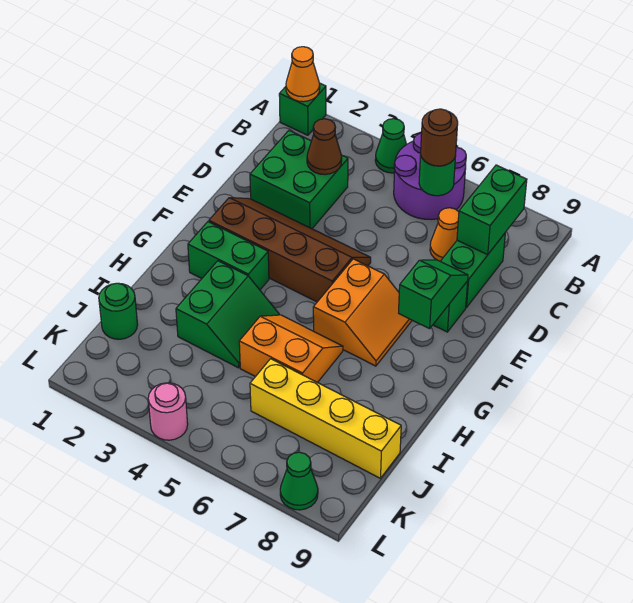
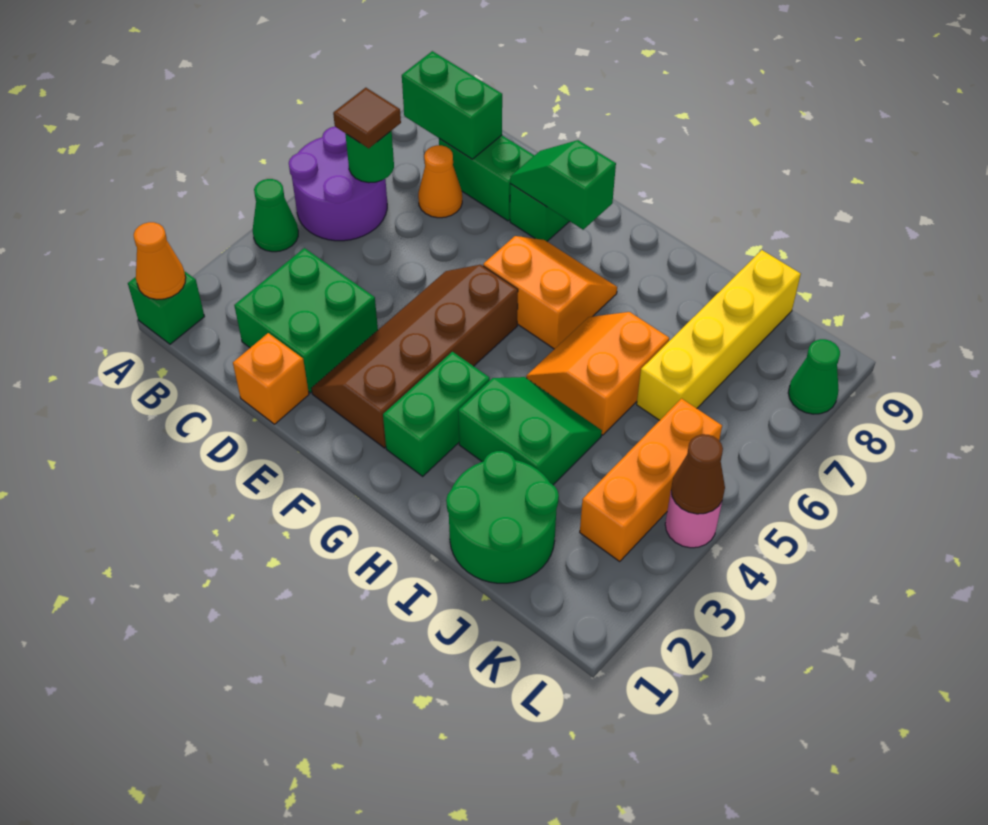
brown round brick B6 level 3 -> brown tile B6 level 3
brown cone C3 level 2 -> brown cone L4 level 2
none -> orange brick D1 level 1
green round brick J1 level 1 -> green round brick I1:J2 level 1
none -> orange brick K3:K5 level 1

